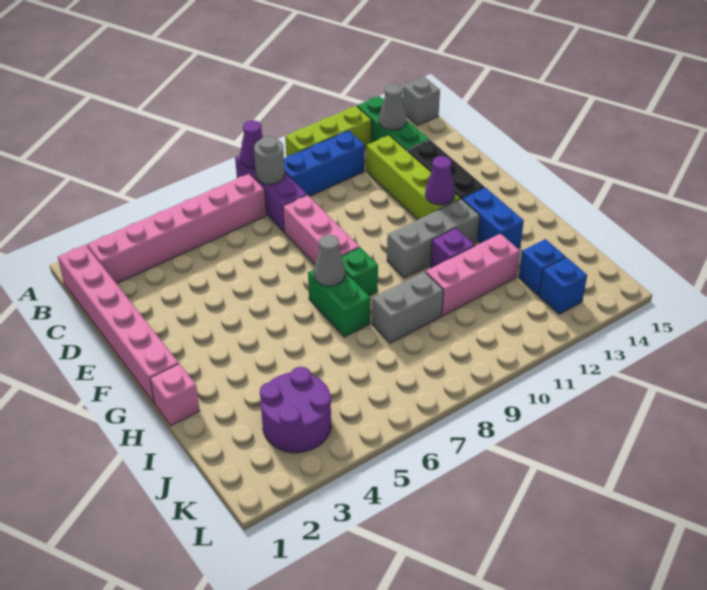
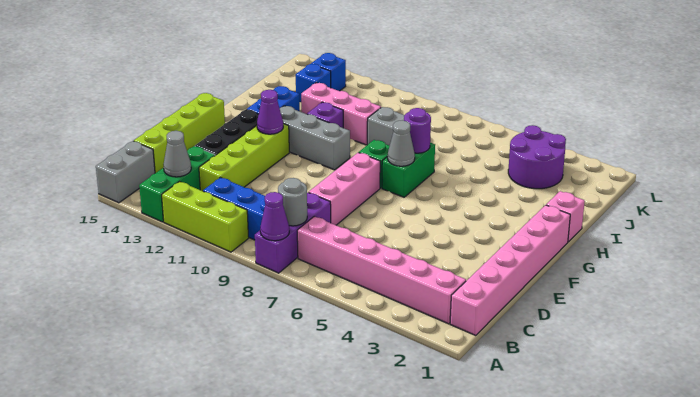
grey brick A15 level 1 -> grey brick A15:B15 level 1
none -> lime brick C15:F15 level 1
none -> purple round brick H7 level 2

